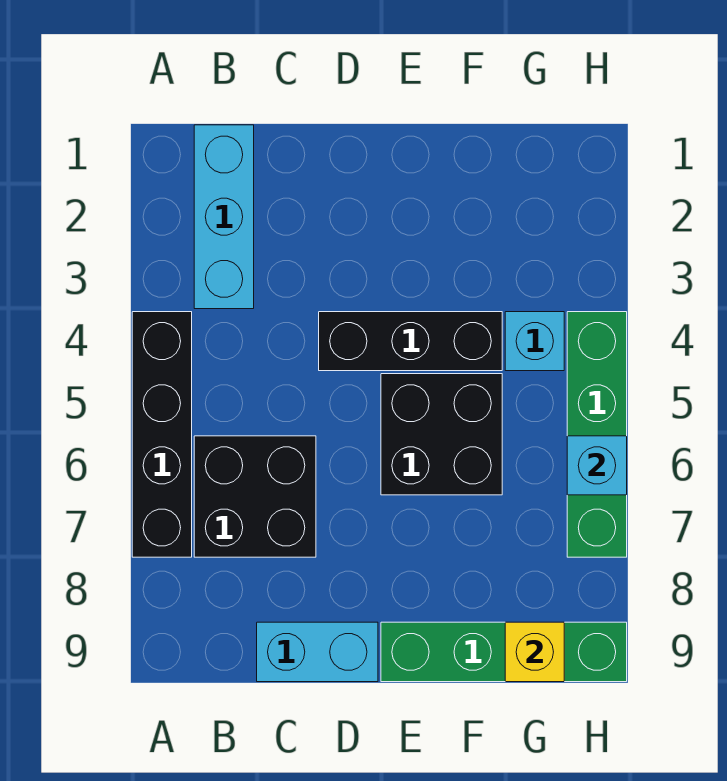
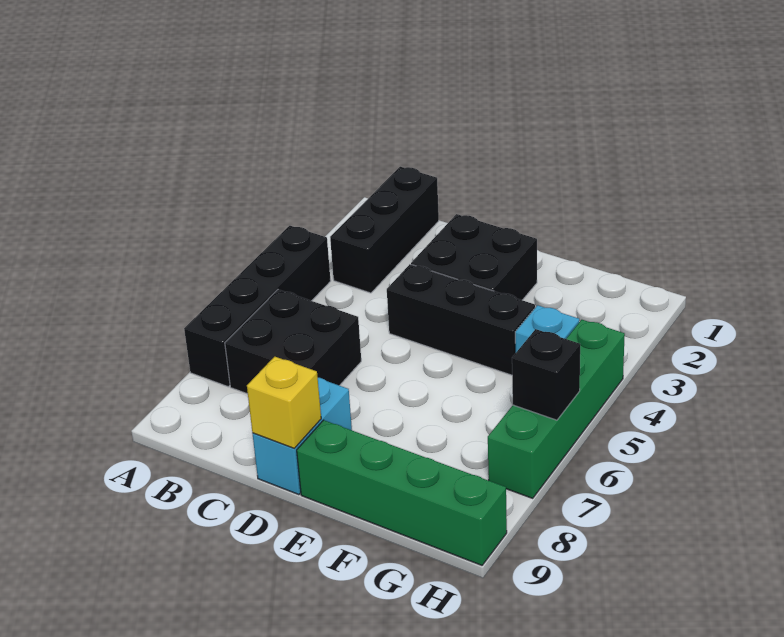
cyan brick B1:B3 level 1 -> black brick B1:B3 level 1
cyan brick C9:D9 level 1 -> cyan brick D8:D9 level 1
black brick E5:F6 level 1 -> black brick D2:E3 level 1
yellow brick G9 level 2 -> yellow brick D9 level 2
cyan brick H6 level 2 -> black brick H6 level 2

